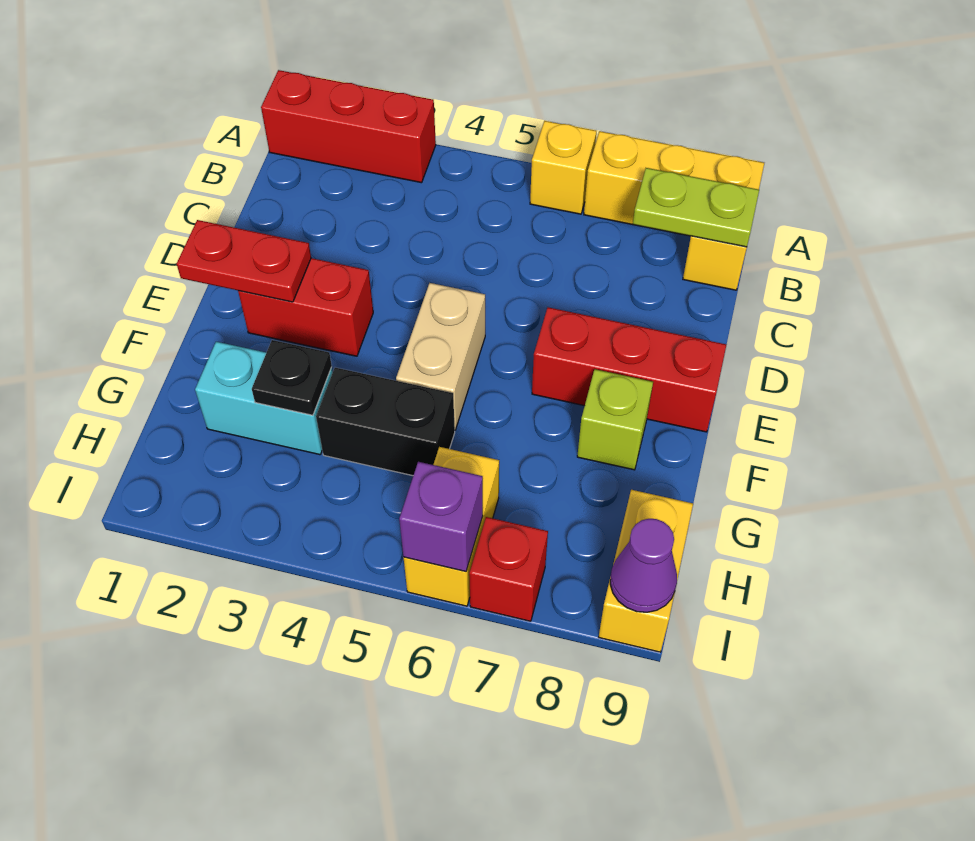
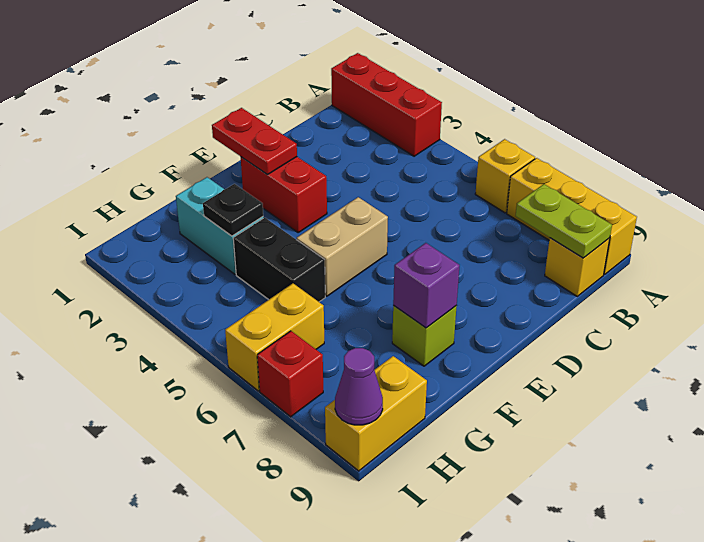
red brick E7:E9 level 1 -> none
purple brick I6 level 2 -> purple brick F8 level 2

